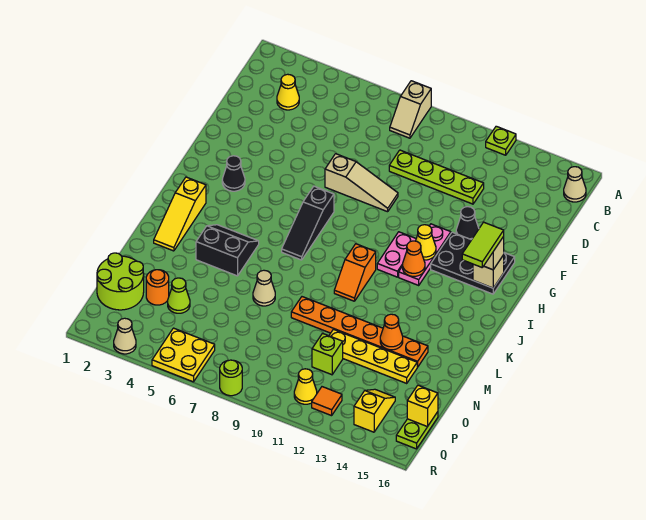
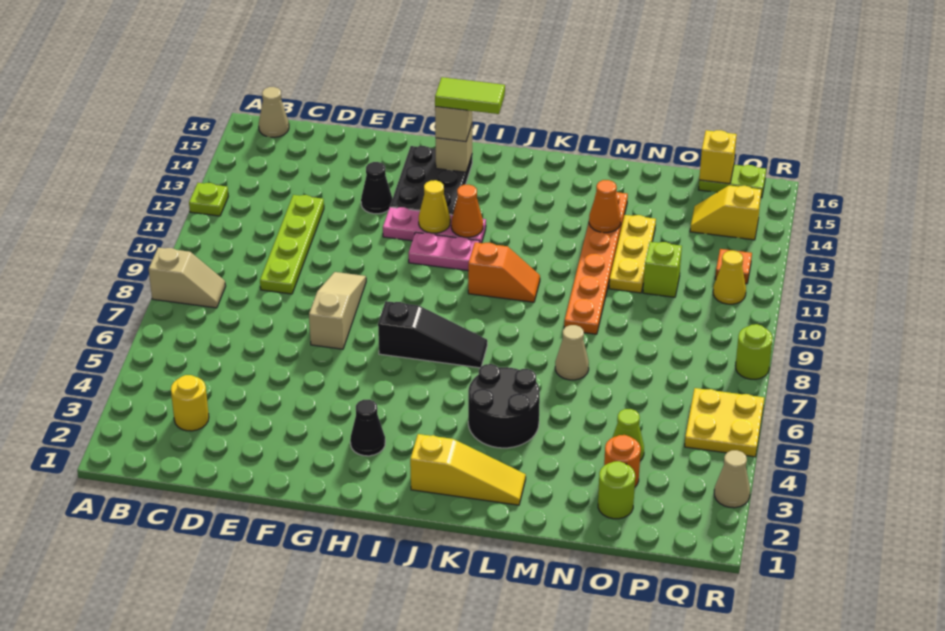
yellow cone C3 level 1 -> yellow round brick C3 level 1
black slope K4:L5 level 1 top L -> black round brick K4:L5 level 1
yellow plate N11:N14 level 1 -> yellow plate N11:N13 level 1
lime round brick O1:P2 level 1 -> lime round brick O2 level 1

